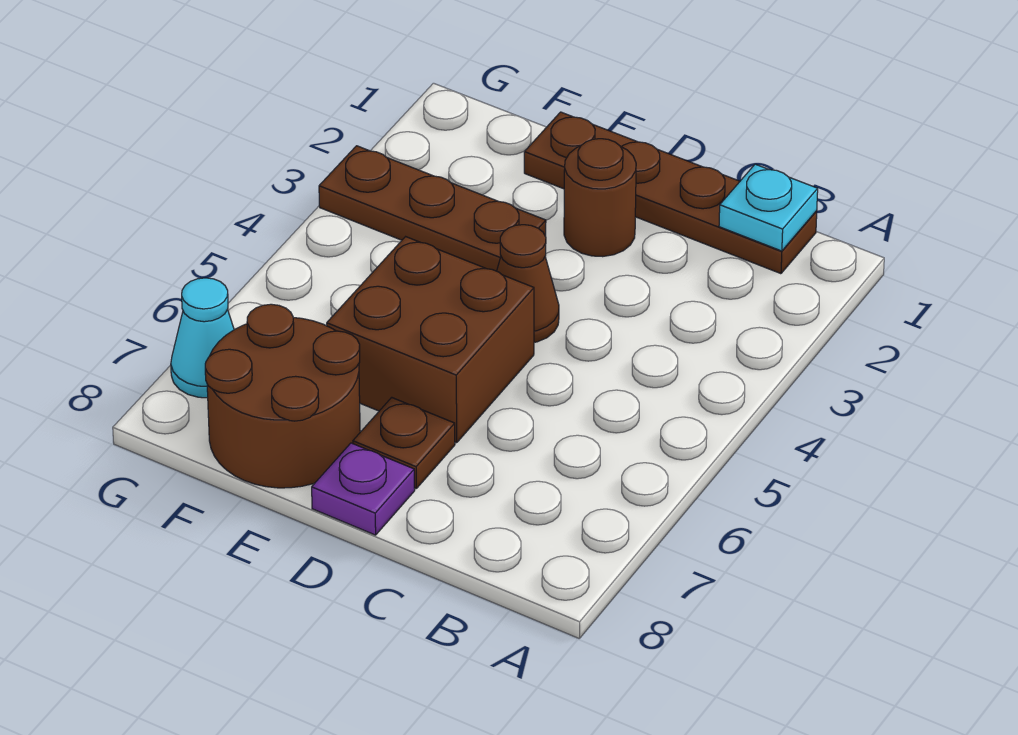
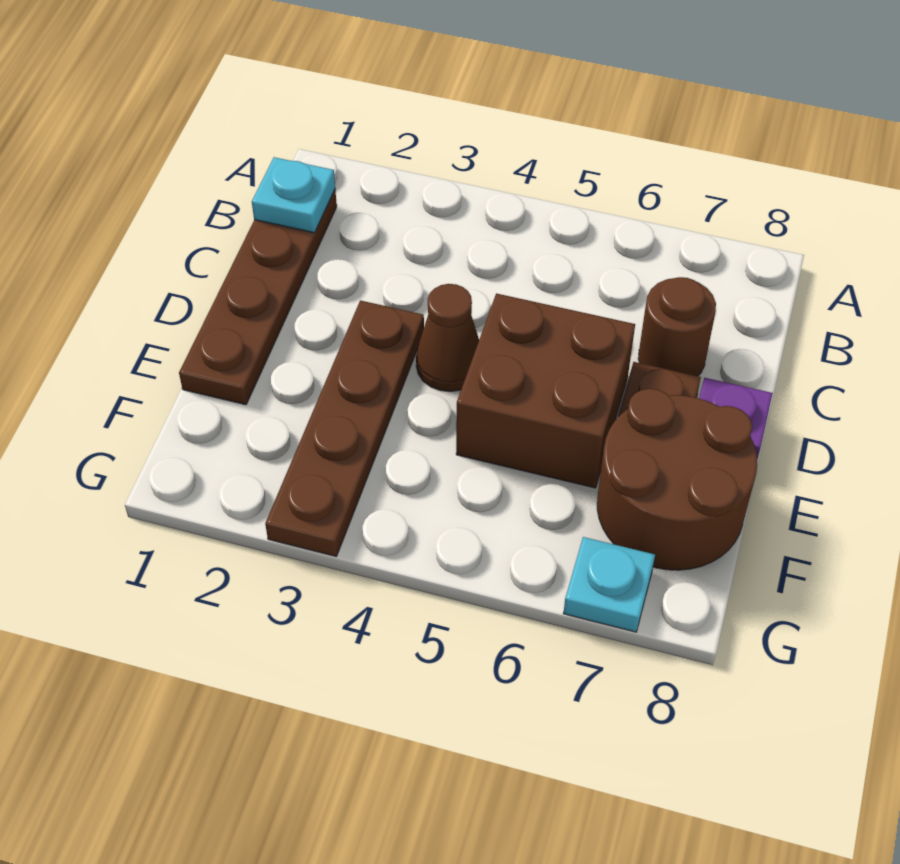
brown round brick D2 level 1 -> brown round brick C7 level 1
brown plate E3:G3 level 1 -> brown plate D3:G3 level 1
cyan cone G7 level 1 -> cyan plate G7 level 1

